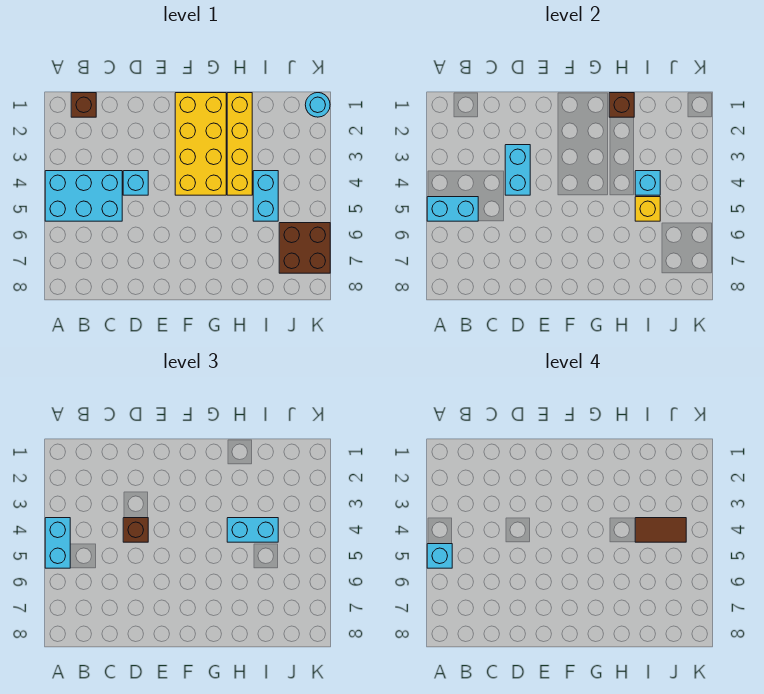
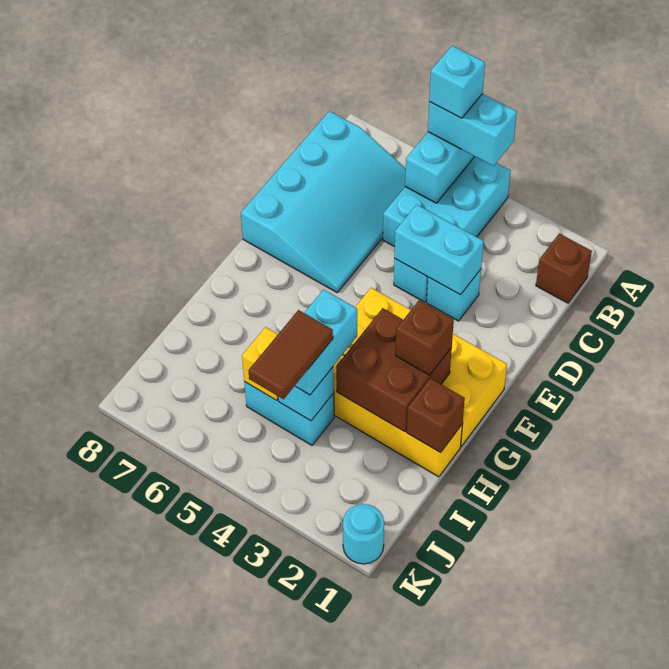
none -> cyan slope B6:E8 level 1 top 8
none -> cyan brick D3 level 1
brown brick D4 level 3 -> brown brick G2 level 3
brown brick J6:K7 level 1 -> brown brick G2:H3 level 2

